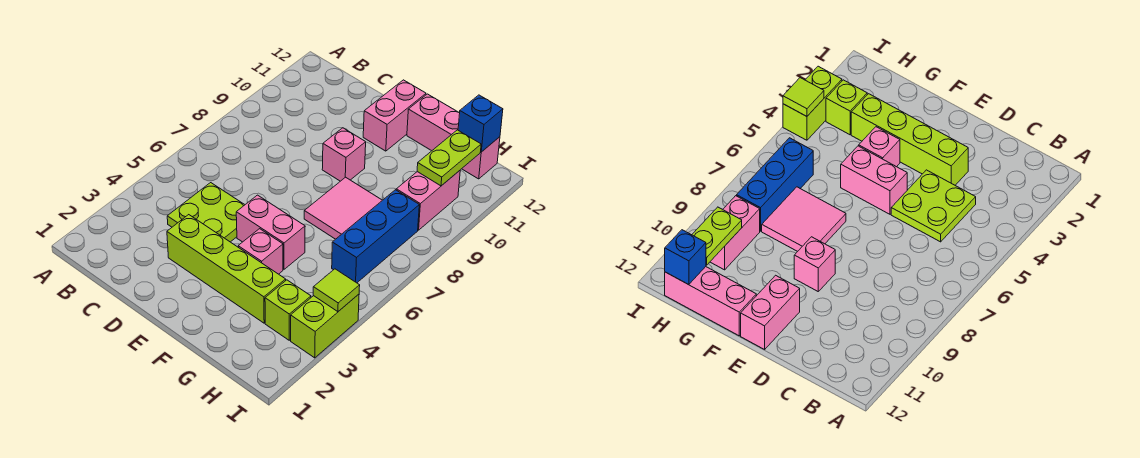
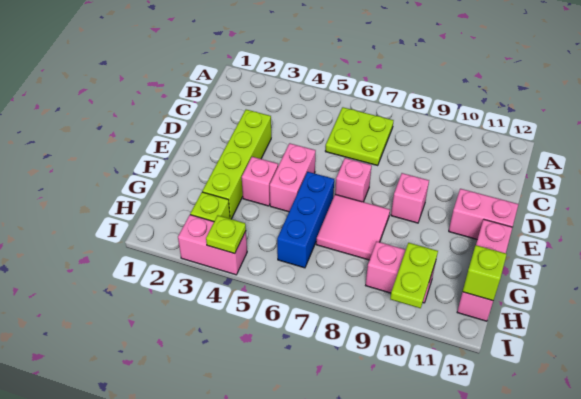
lime plate C4:D5 level 1 -> lime plate B6:C7 level 1
none -> pink brick E7 level 1
blue brick H6:H8 level 1 -> blue brick F6:H6 level 1
lime plate H10:H11 level 2 -> lime plate H10:I10 level 2
blue brick H12 level 2 -> lime brick H12 level 2
lime brick I3:I4 level 1 -> pink brick I3:I4 level 1
lime tile I4 level 2 -> lime plate I4 level 2

